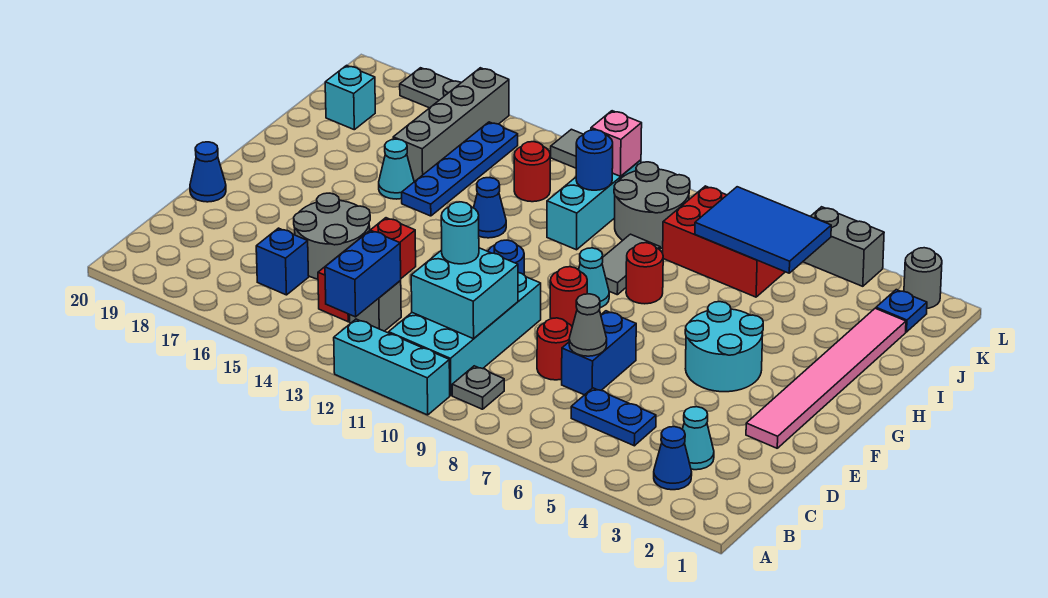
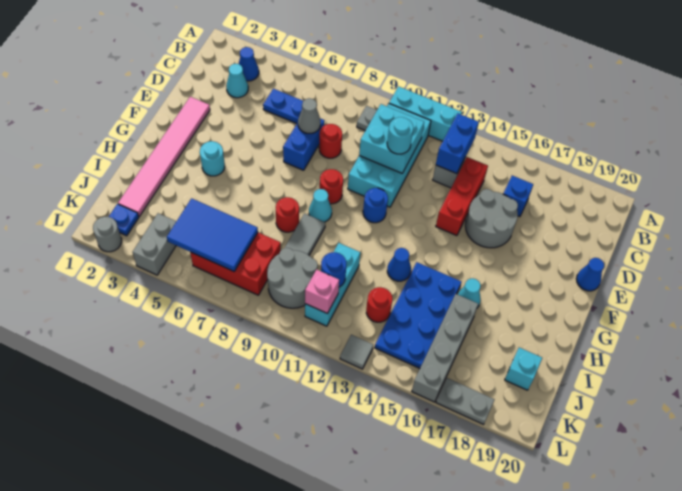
cyan round brick F4:G5 level 1 -> cyan round brick G4 level 1
blue plate H15:K15 level 1 -> blue plate H14:K15 level 1
grey brick L4:L5 level 1 -> grey brick K4:L4 level 1

